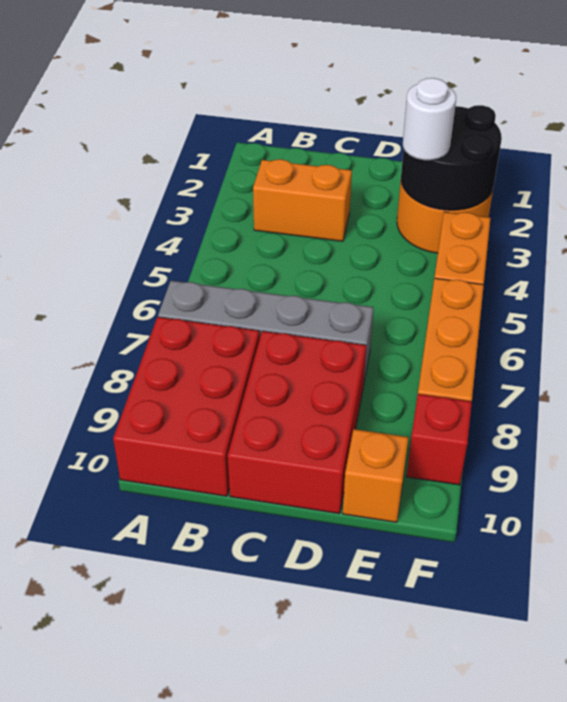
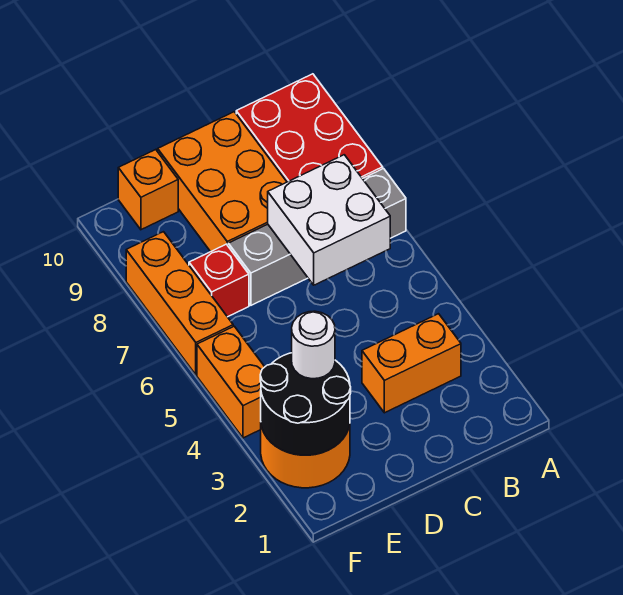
none -> white brick B6:C7 level 2
red brick C8:D10 level 1 -> orange brick C8:D10 level 1
red brick F9 level 1 -> red brick E7 level 1

